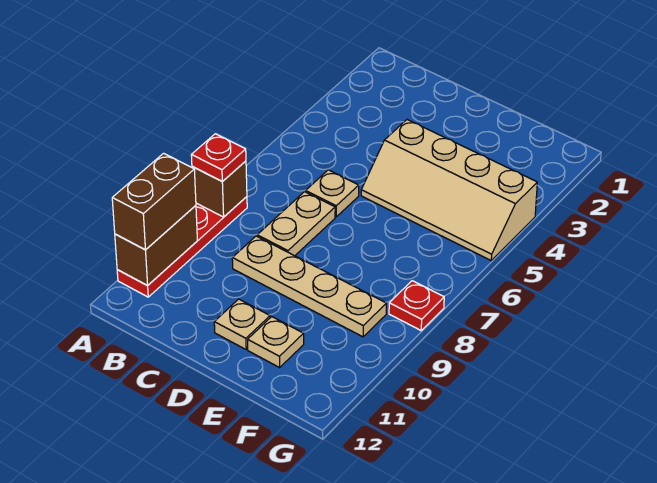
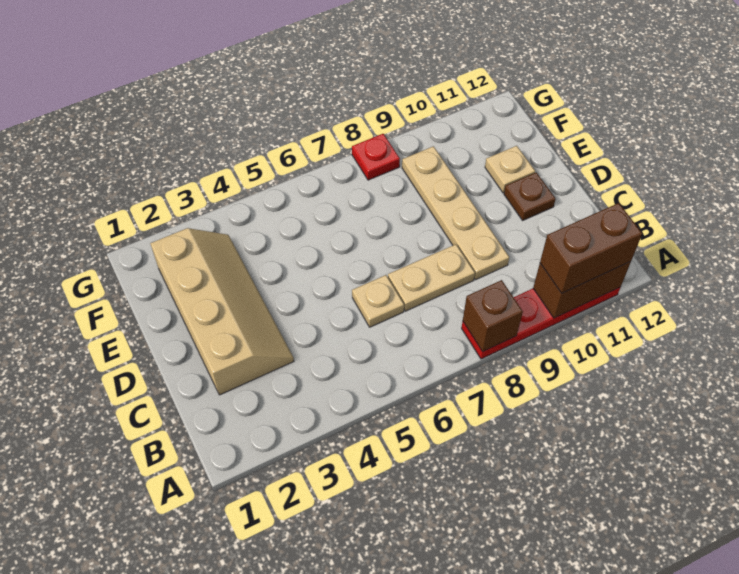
red plate A8 level 3 -> none
tan slope D4:G5 level 1 top 4 -> tan slope C2:F3 level 1 top 2
tan plate D11 level 1 -> brown plate D11 level 1

